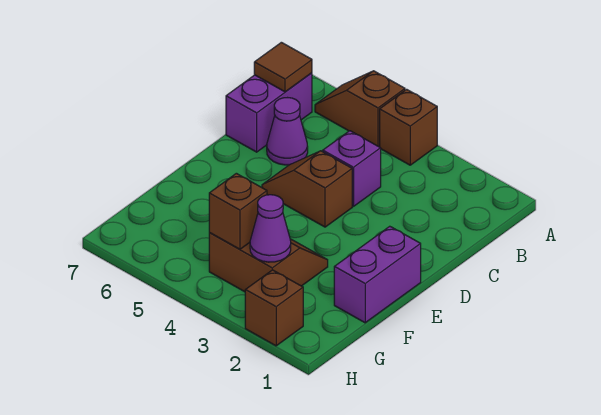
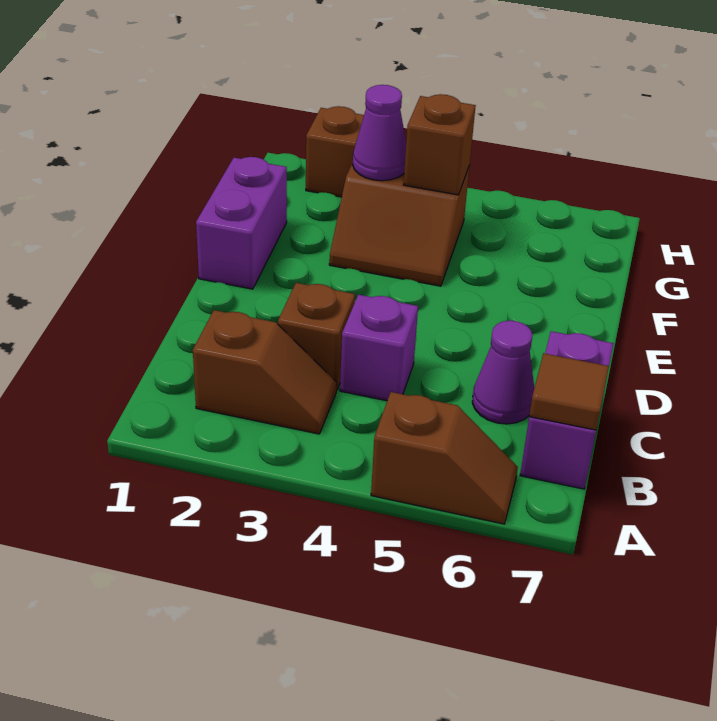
brown brick A4 level 1 -> brown brick C3 level 1
brown slope D4:D5 level 1 top 4 -> brown slope B2:B3 level 1 top 2

